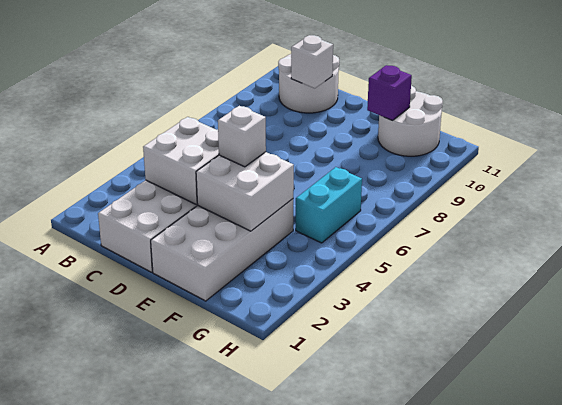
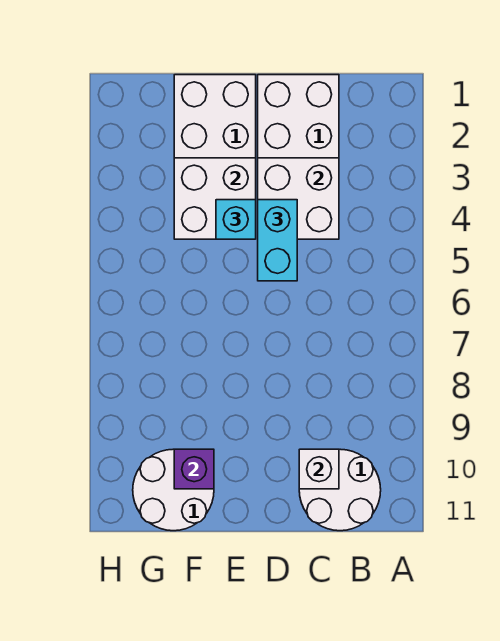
white brick E4 level 3 -> cyan brick E4 level 3
cyan brick G5:G6 level 1 -> cyan brick D4:D5 level 3

